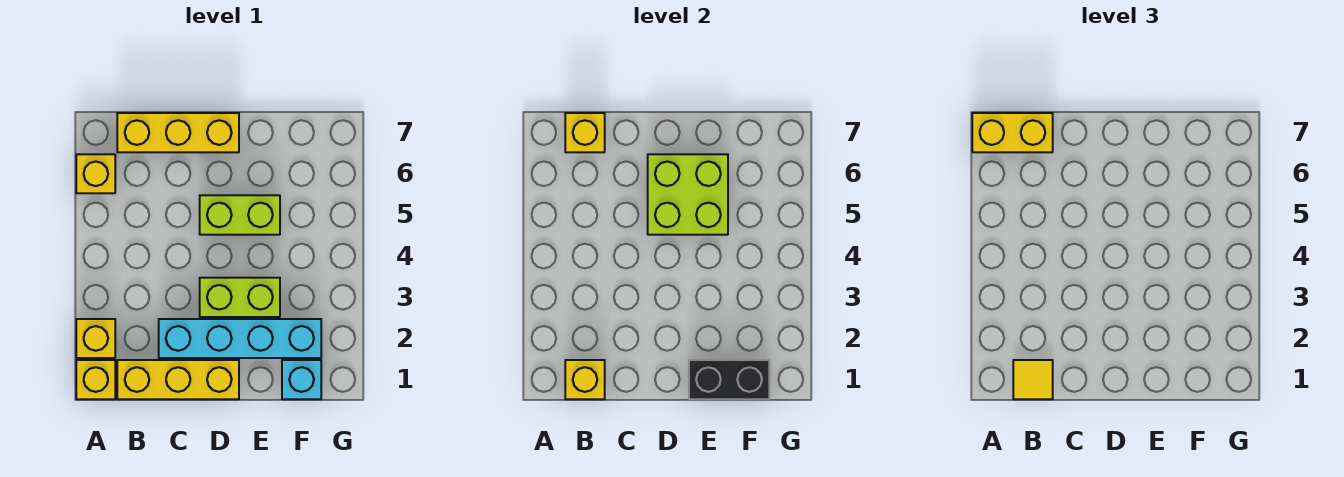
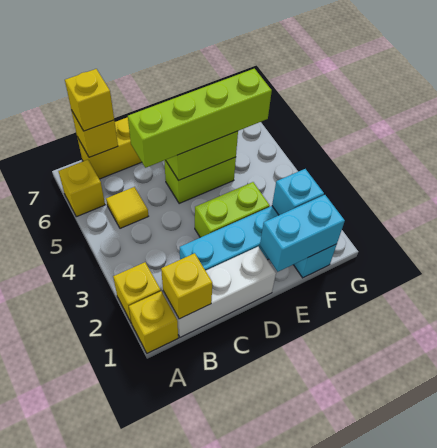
yellow brick A7:B7 level 3 -> yellow brick B7 level 3
yellow brick B1:D1 level 1 -> white brick B1:D1 level 1
yellow tile B1 level 3 -> yellow tile B5 level 1
none -> lime brick C5:F5 level 3
black brick E1:F1 level 2 -> cyan brick E1:F1 level 2
none -> cyan brick F2 level 2

